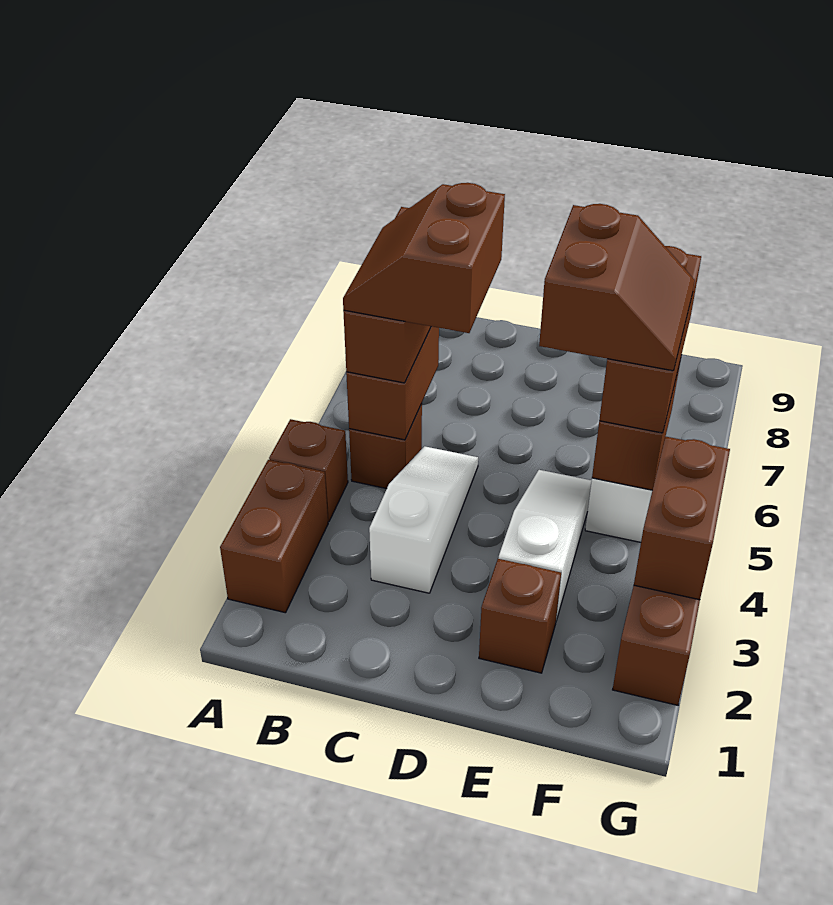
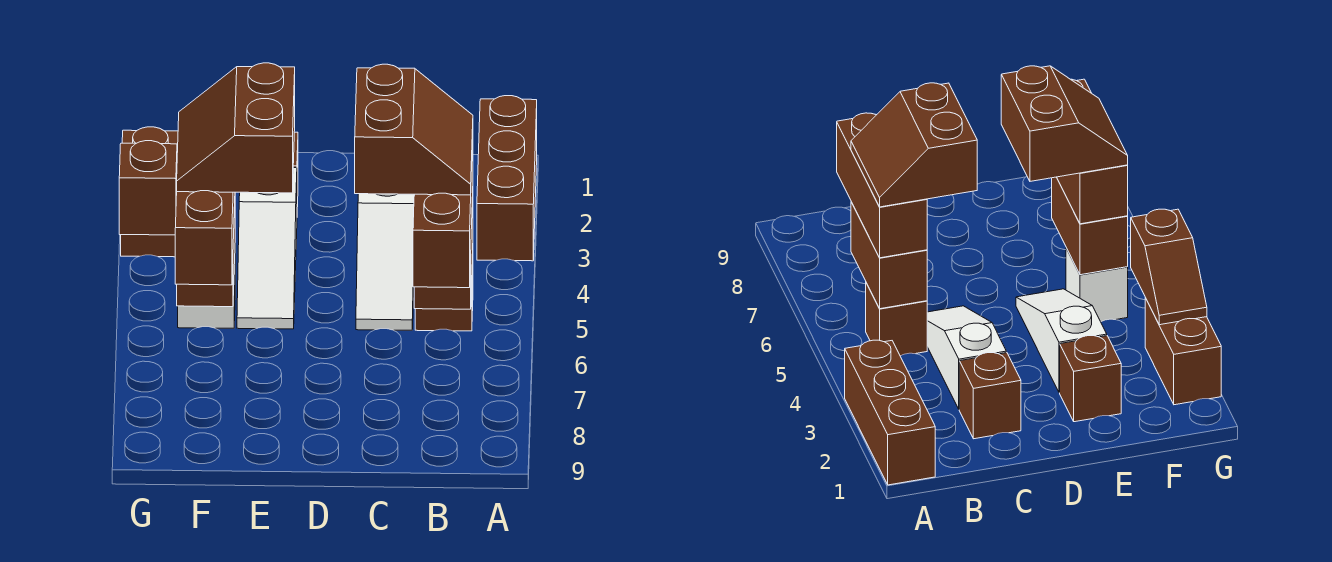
brown brick A2:A3 level 1 -> brown brick A1:A3 level 1
brown brick A4 level 1 -> brown brick C2 level 1
brown brick G3:G4 level 2 -> brown slope G3:G4 level 2 top 4

